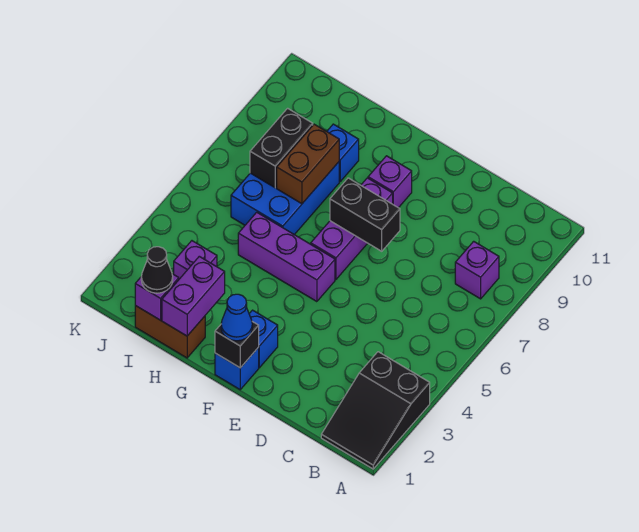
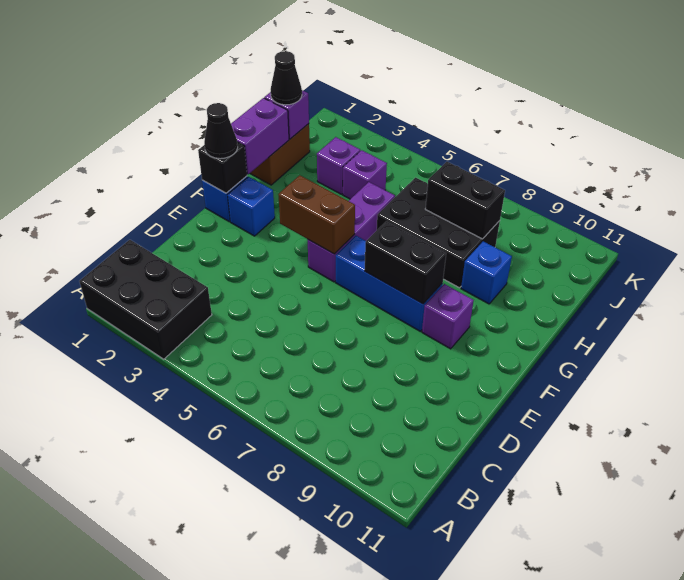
black slope A1:B3 level 1 top 3 -> black brick A1:B3 level 1
purple brick B8 level 1 -> purple brick I4 level 1
black brick E7:F7 level 2 -> black brick F7:F8 level 2
blue cone F1 level 3 -> black cone F1 level 3
purple brick F6:F8 level 1 -> blue brick F6:F8 level 1
purple brick H1:H2 level 2 -> purple brick G1:H1 level 2
blue brick H6:I8 level 1 -> black brick H6:I8 level 1
brown brick H7:H8 level 2 -> brown brick F4:F5 level 2

